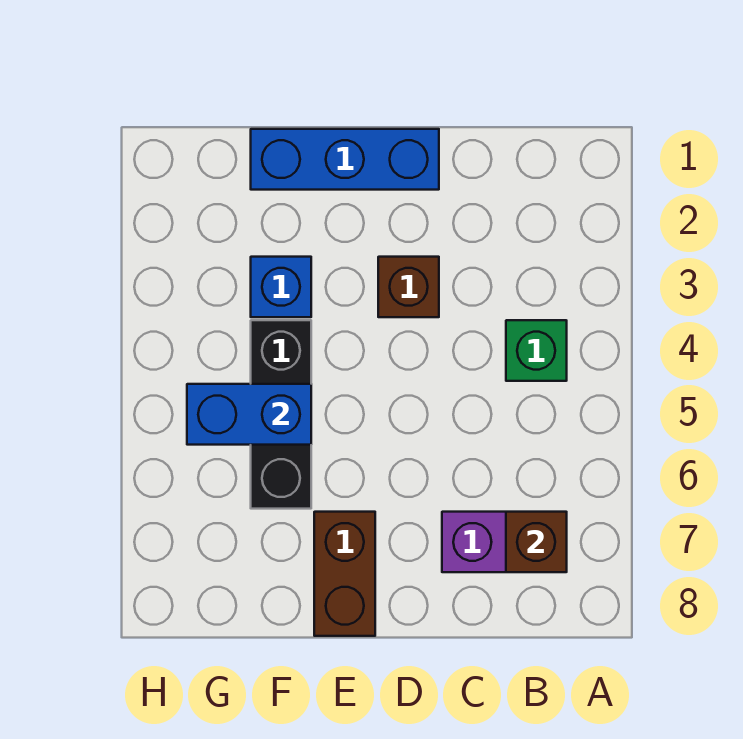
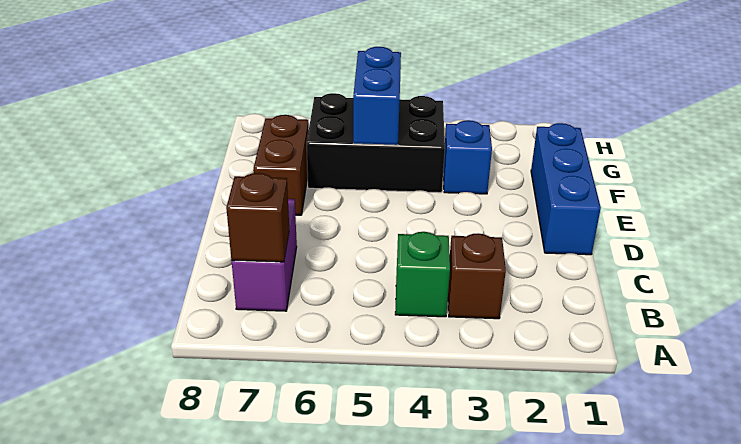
brown brick D3 level 1 -> brown brick B3 level 1
brown brick E7:E8 level 1 -> brown brick E7:F7 level 1
black brick F4:F6 level 1 -> black brick F4:G6 level 1

